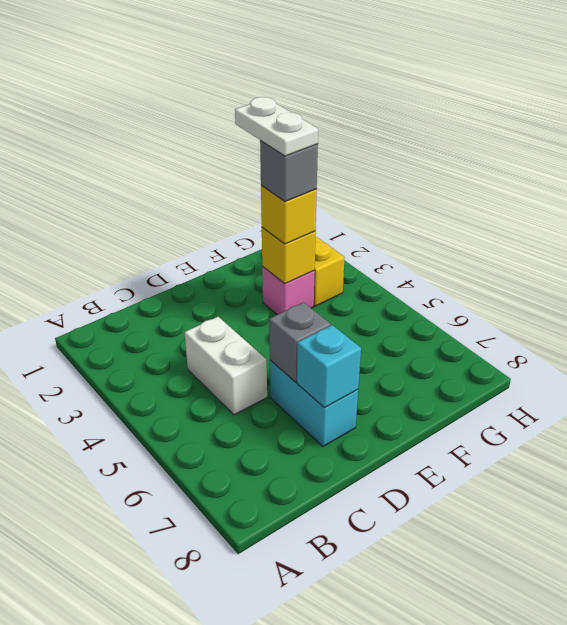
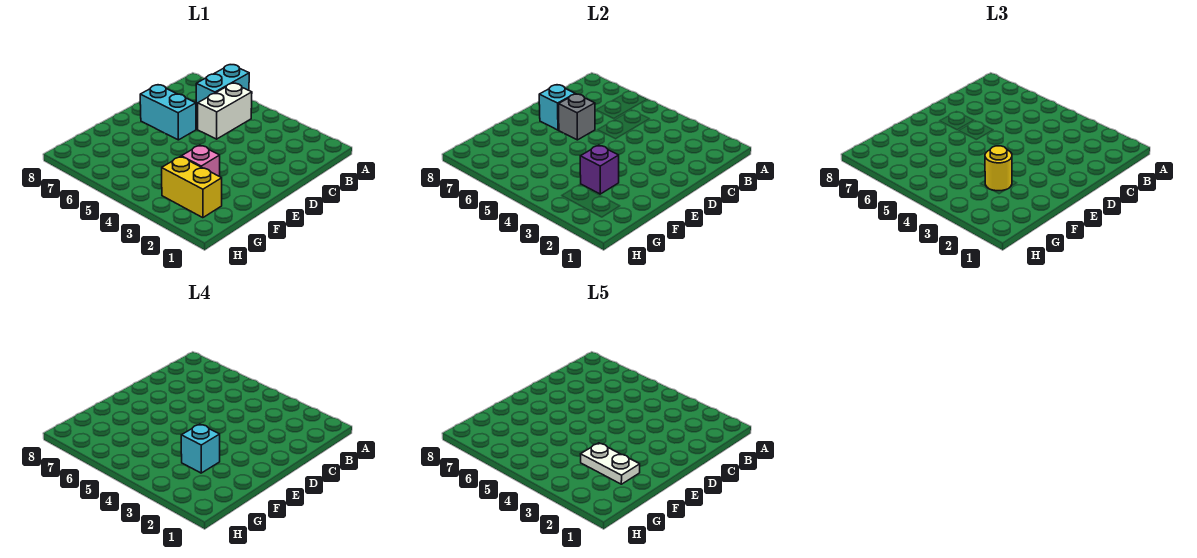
none -> cyan brick A6:B6 level 1
white brick C4:C5 level 1 -> white brick B5:C5 level 1
yellow brick F3 level 2 -> purple brick F3 level 2
yellow brick F3 level 3 -> yellow round brick F3 level 3
grey brick F3 level 4 -> cyan brick F3 level 4

